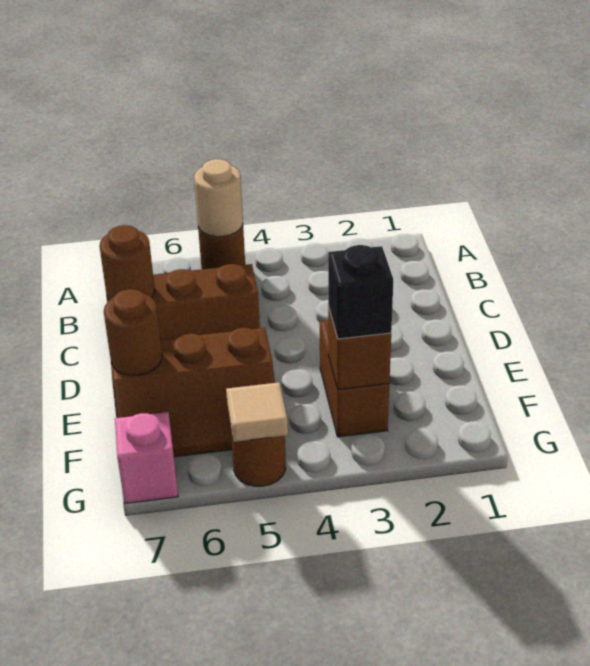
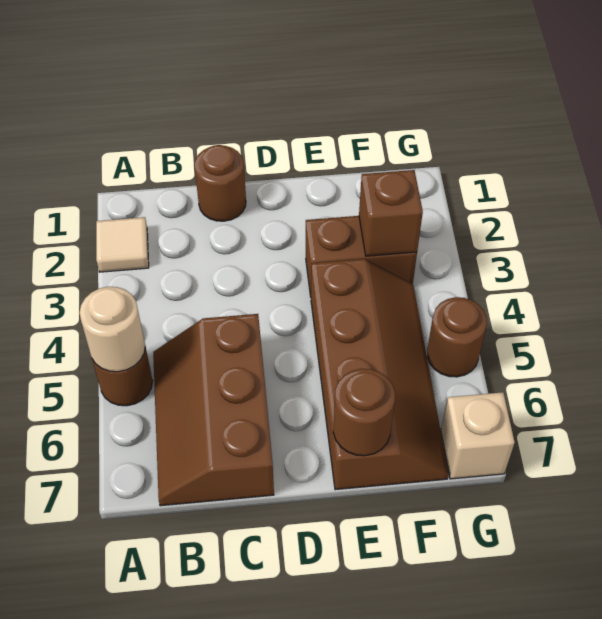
brown round brick C7 level 2 -> brown round brick C1 level 1
brown slope E5:F7 level 1 top E -> brown slope E4:F7 level 1 top E
black brick F3 level 3 -> none
tan tile G5 level 2 -> tan tile A2 level 1
pink brick G7 level 1 -> tan brick G7 level 1

